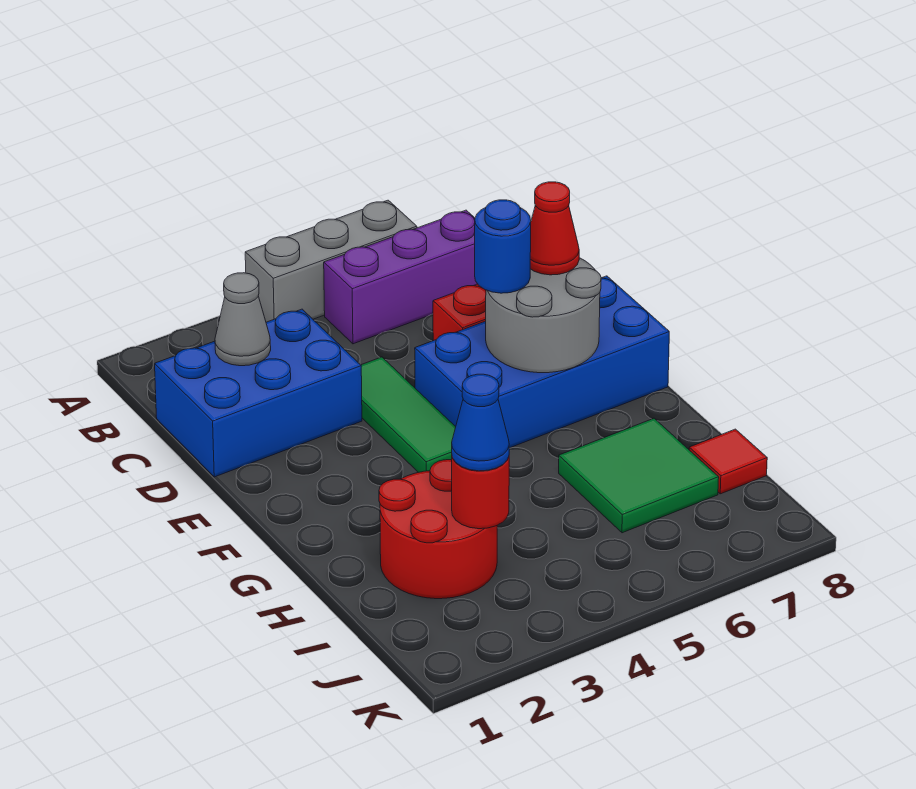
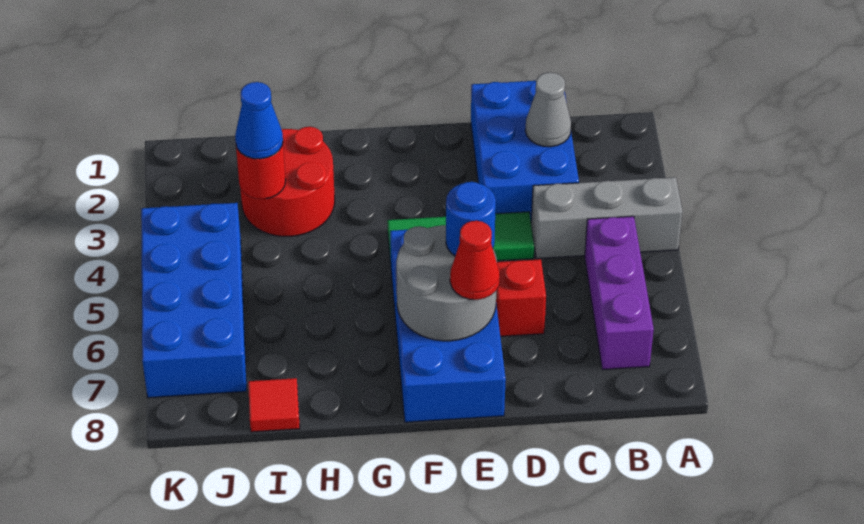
grey brick A4:A6 level 1 -> grey brick A4:C4 level 1
green tile H6:I7 level 1 -> none
none -> blue brick J4:K7 level 1

